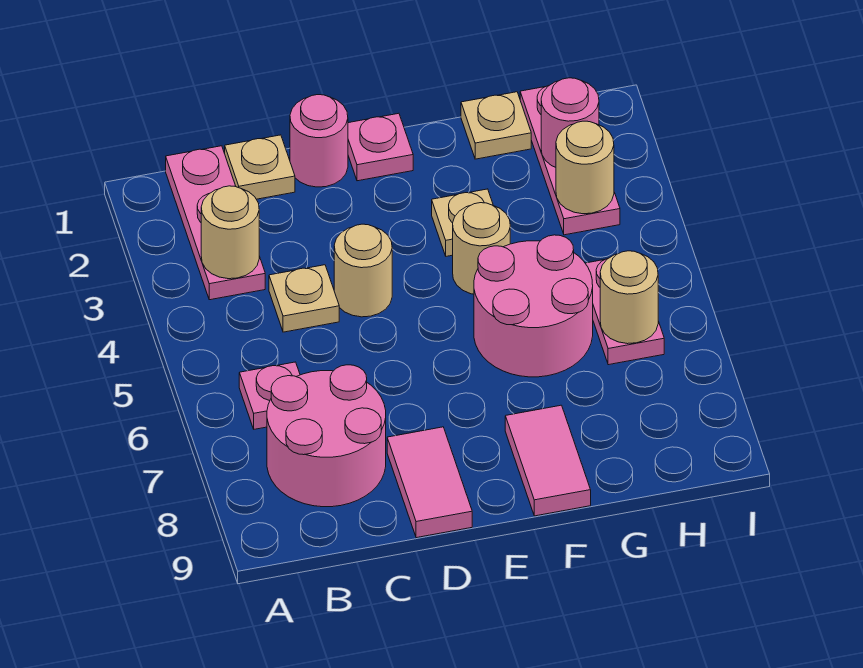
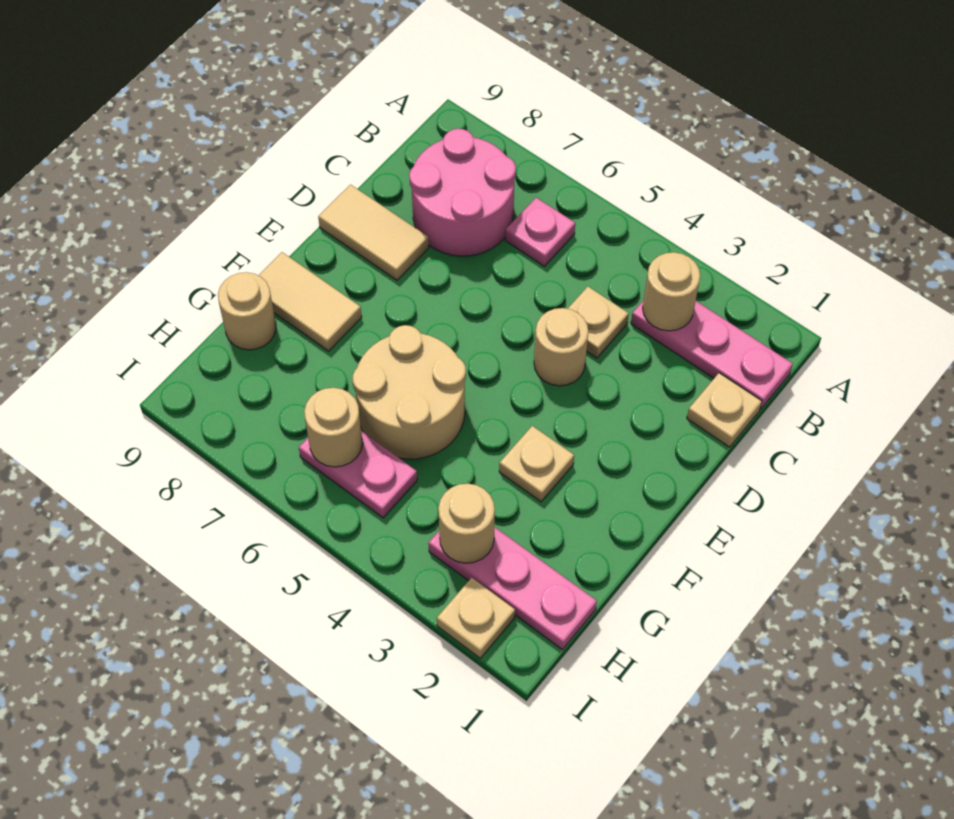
pink round brick D1 level 1 -> none
pink tile D8:D9 level 1 -> tan tile D8:D9 level 1
pink plate E1 level 1 -> none
tan round brick F4 level 1 -> tan round brick G9 level 1
pink round brick F5:G6 level 1 -> tan round brick F5:G6 level 1
pink tile F8:F9 level 1 -> tan tile F8:F9 level 1
tan plate G1 level 1 -> tan plate I2 level 1
pink round brick H2 level 2 -> none

